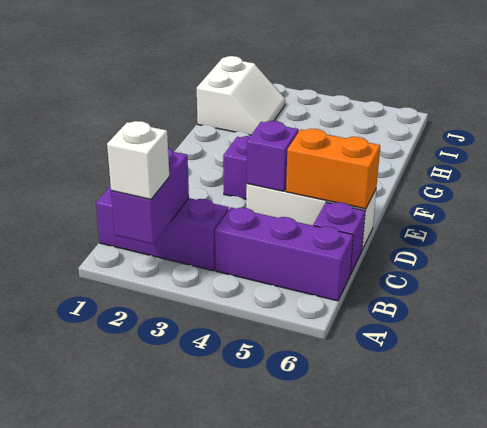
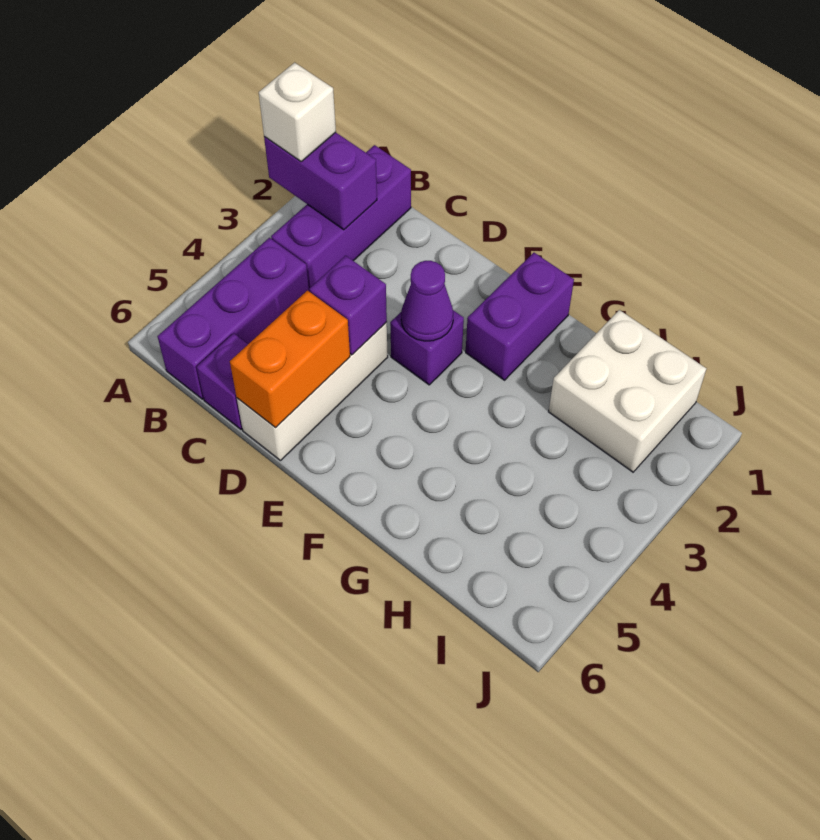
none -> purple cone E3 level 2
none -> purple brick F1:F2 level 1
white slope H1:I2 level 1 top 1 -> white brick H1:I2 level 1

